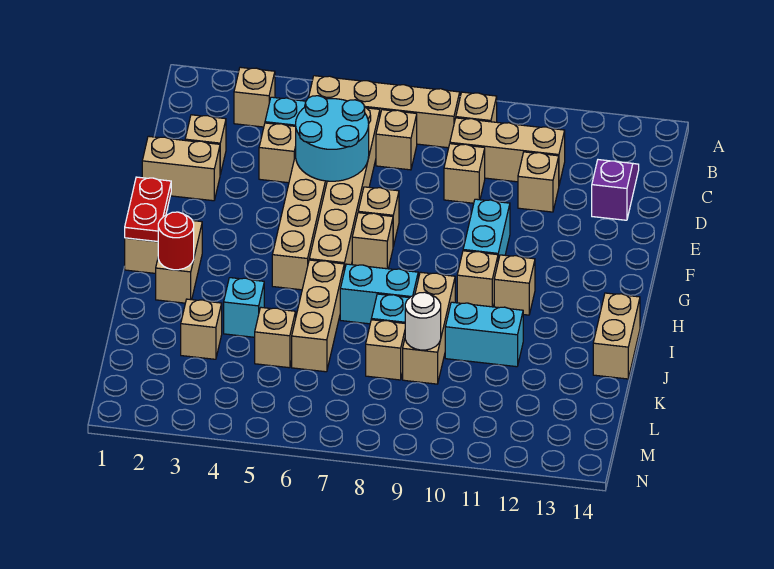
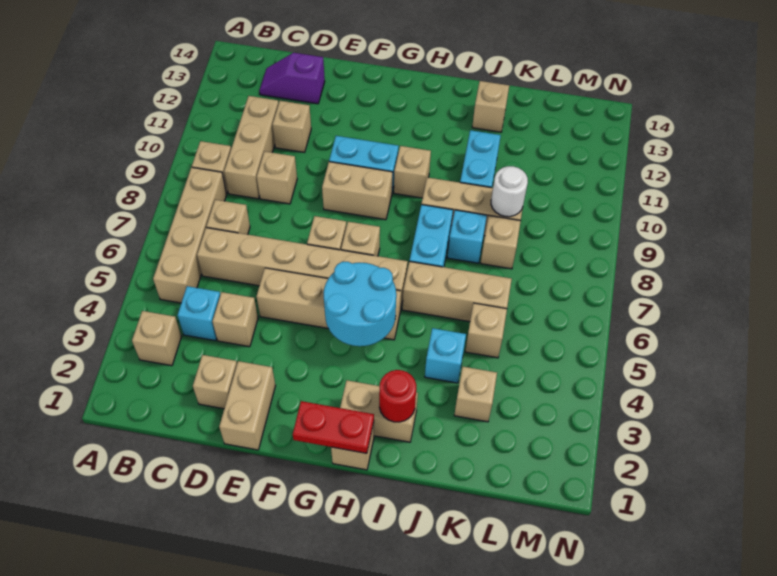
cyan round brick D5:E6 level 2 -> cyan round brick G4:H5 level 2
tan brick H11 level 1 -> tan brick J13 level 1
tan brick I14:J14 level 1 -> tan brick F9:G9 level 1

